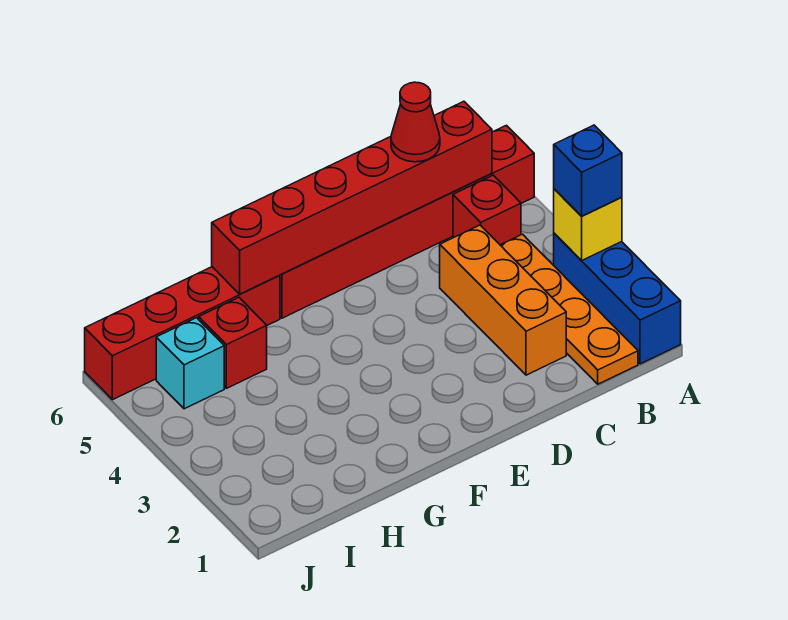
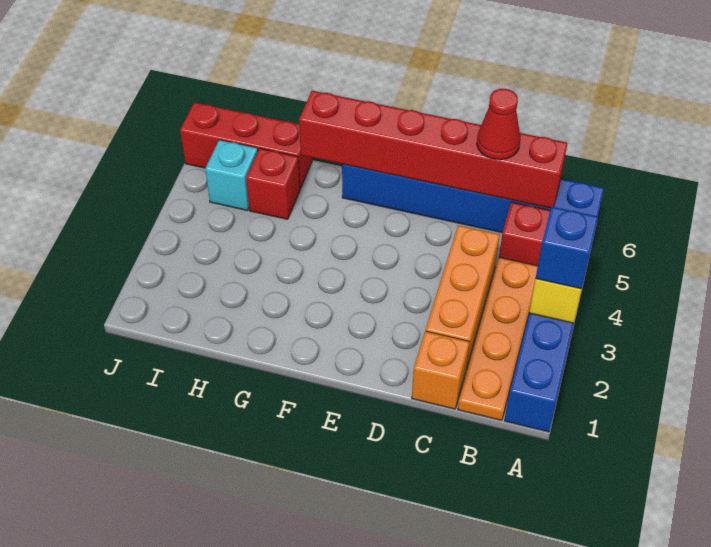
red brick A6:F6 level 1 -> blue brick A6:F6 level 1
none -> orange brick C1 level 1
red brick G6:J6 level 1 -> red brick H6:J6 level 1

